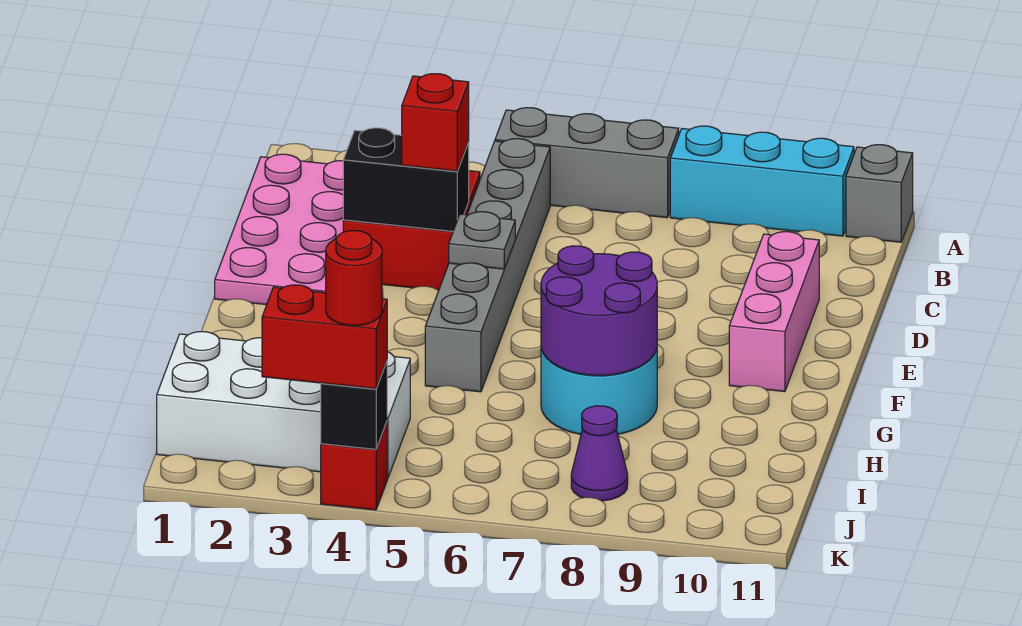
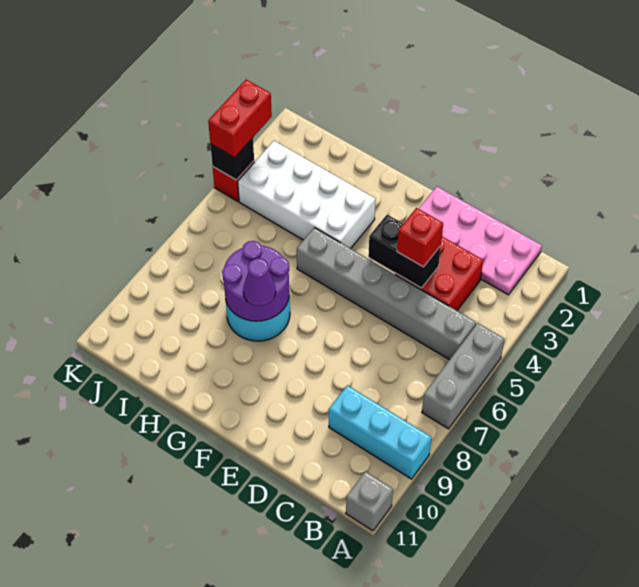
cyan brick A8:A10 level 1 -> cyan brick A9:C9 level 1
black brick D3:D4 level 2 -> black brick D4:E4 level 2
pink brick D10:F10 level 1 -> none
grey plate E5 level 2 -> none
white brick I1:J4 level 1 -> white brick G3:J4 level 1
purple cone J8 level 1 -> purple cone G8 level 3
red round brick K4 level 4 -> none

